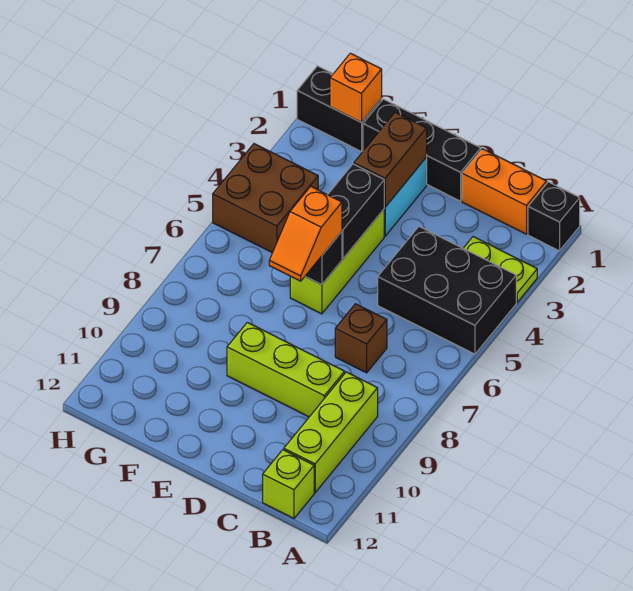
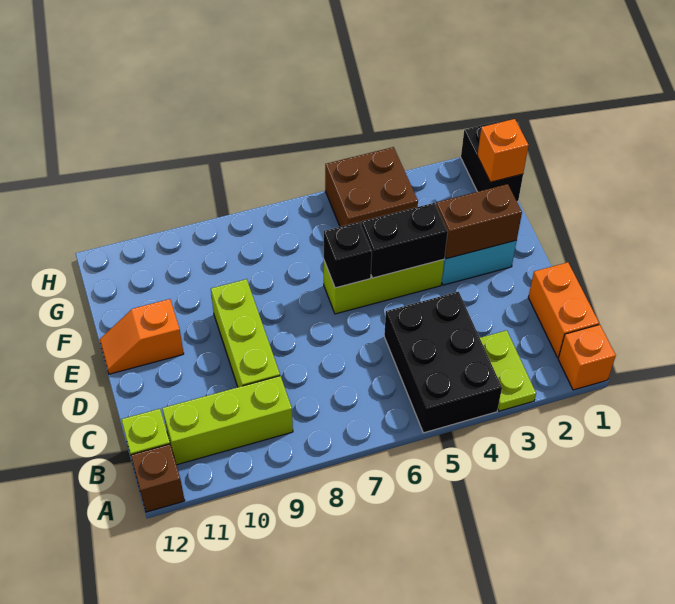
black brick A1 level 1 -> orange brick A1 level 1
brown brick C7 level 1 -> brown brick A12 level 1
black brick D1:F1 level 1 -> none
orange slope E6:E7 level 3 top 6 -> orange slope E11:E12 level 1 top 11

